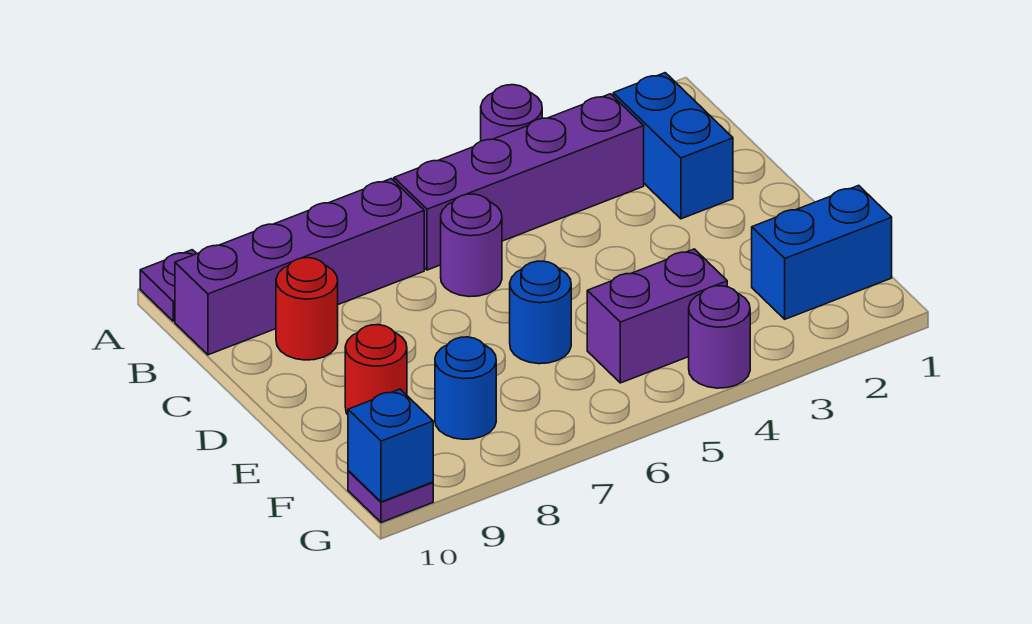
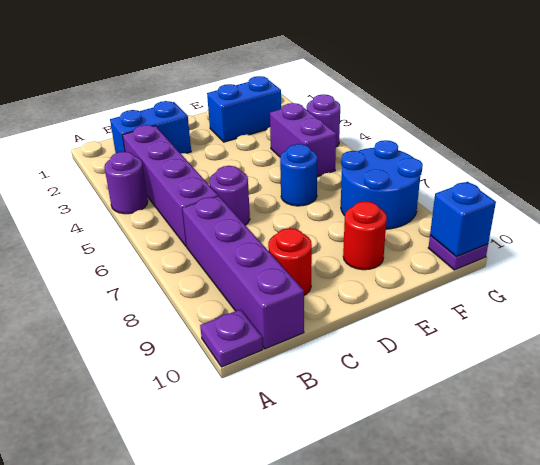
blue brick F1:F2 level 1 -> blue brick E2:F2 level 1
blue round brick F8 level 1 -> blue round brick F7:G8 level 1

